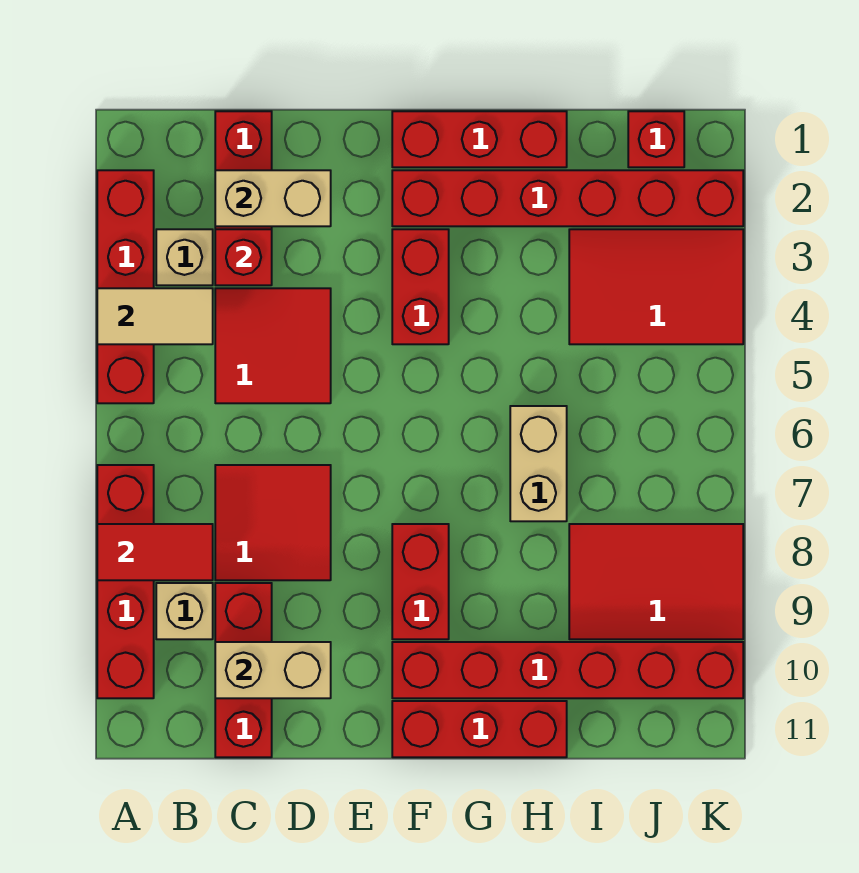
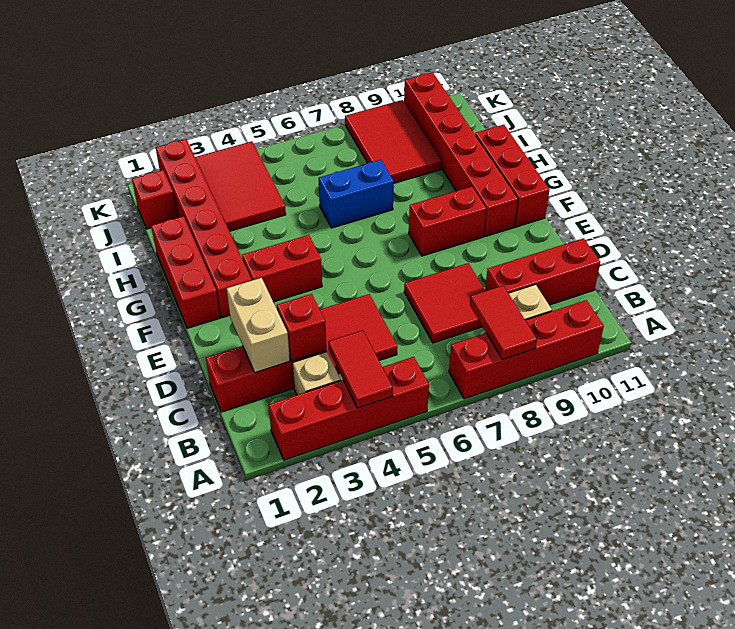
tan tile A4:B4 level 2 -> red tile A4:B4 level 2
tan brick C10:D10 level 2 -> none
tan brick H6:H7 level 1 -> blue brick H6:H7 level 1

